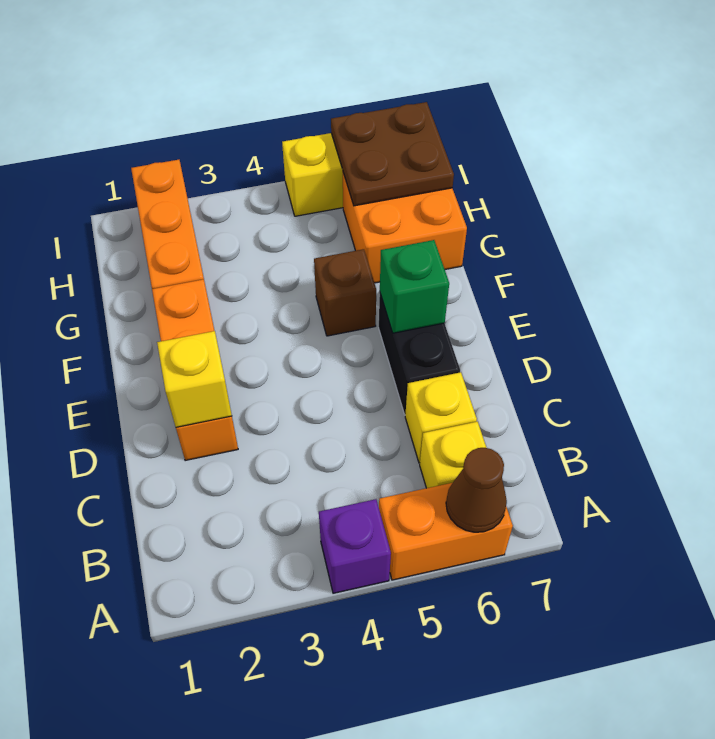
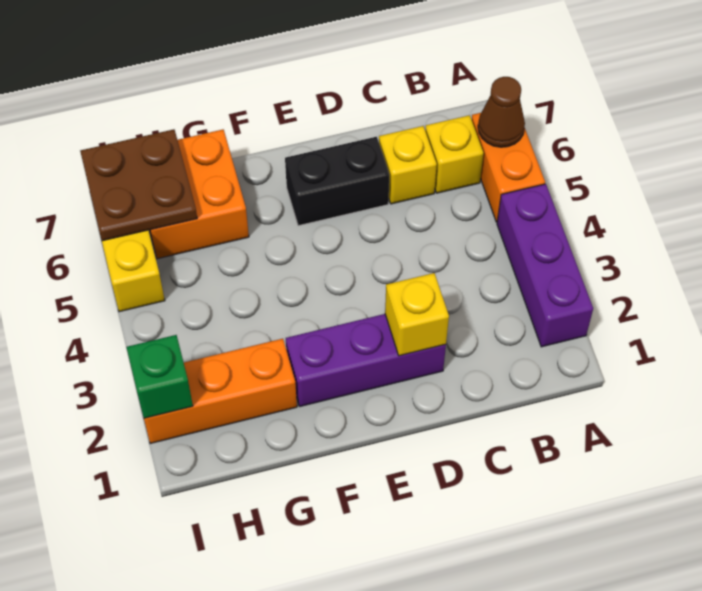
purple brick A4 level 1 -> purple brick A2:A4 level 1
orange brick D2:F2 level 1 -> purple brick D2:F2 level 1
green brick E6 level 2 -> green brick I2 level 2
brown brick F5 level 1 -> none

